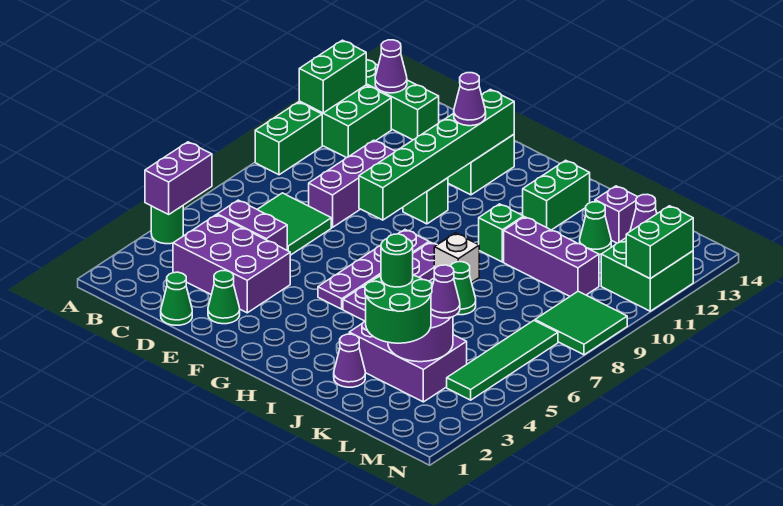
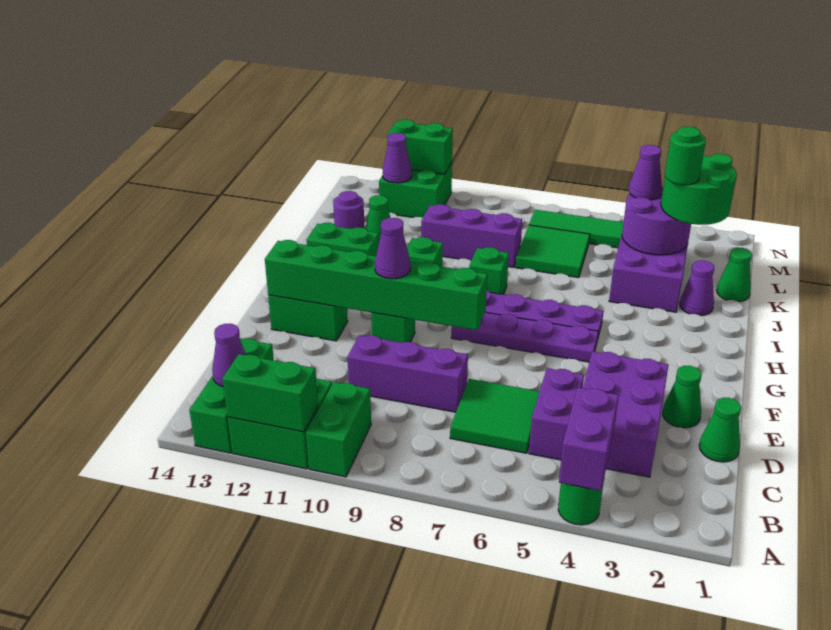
purple brick A4:A5 level 2 -> purple brick A4:B4 level 2
green brick A9:A10 level 1 -> green brick A10:B10 level 1
purple cone F12 level 3 -> purple cone F10 level 3
white brick I8 level 1 -> green brick I8 level 1
green cone J7 level 1 -> green cone K1 level 1
purple brick J10:L10 level 1 -> purple brick K8:K10 level 1
purple brick K13 level 1 -> purple round brick K13 level 1
green tile M8:N9 level 1 -> green tile K6:L7 level 1

